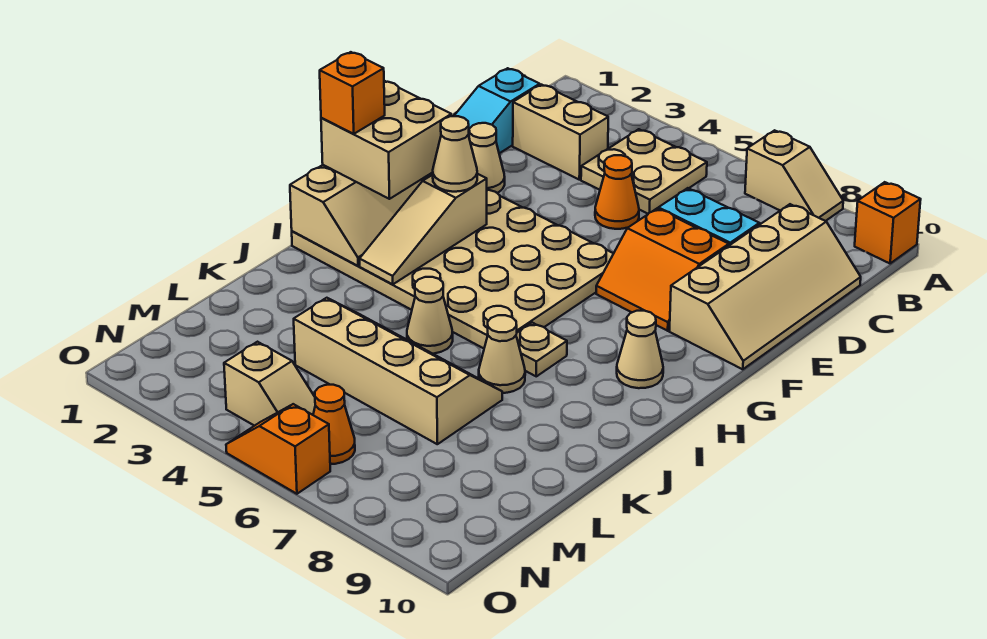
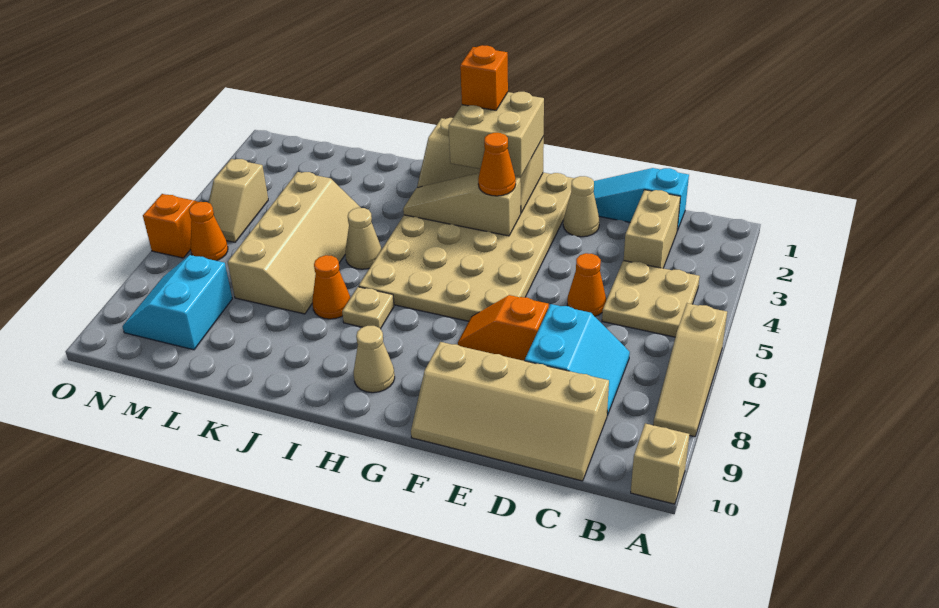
tan slope A7:A8 level 1 top 7 -> tan slope A6:A8 level 1 top 6
orange brick A10 level 1 -> tan brick A10 level 1
orange slope E7:F8 level 1 top E -> orange slope E7:F7 level 1 top E
tan cone G3 level 3 -> orange cone G3 level 3
tan cone J7 level 1 -> orange cone J7 level 1
none -> cyan slope M8:N9 level 1 top M

